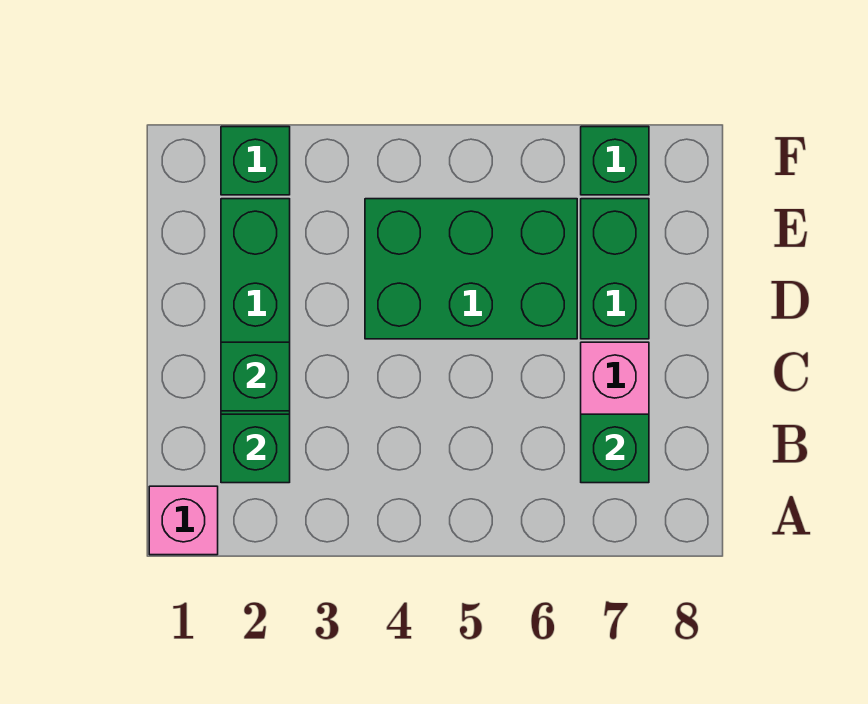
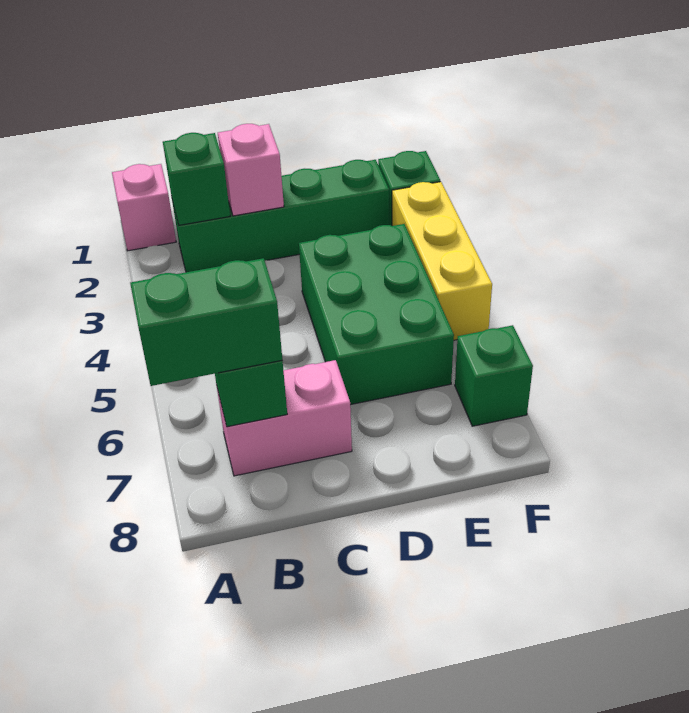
green brick C2 level 2 -> pink brick C2 level 2
green brick D7:E7 level 1 -> green brick A7:B7 level 3
none -> yellow brick F3:F5 level 1

